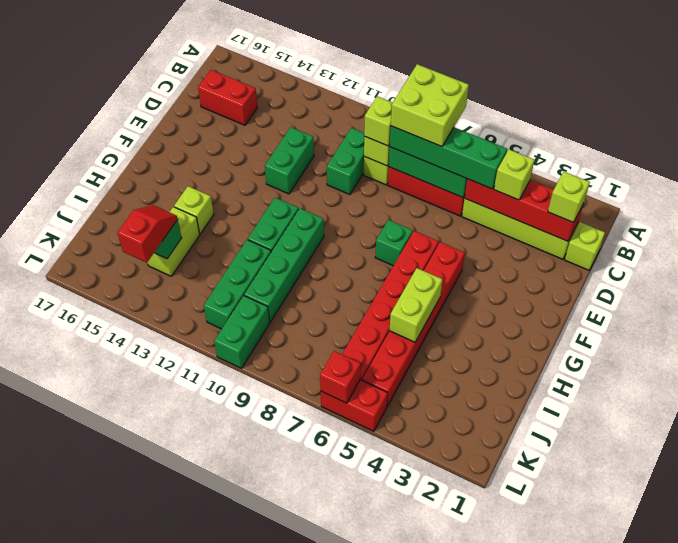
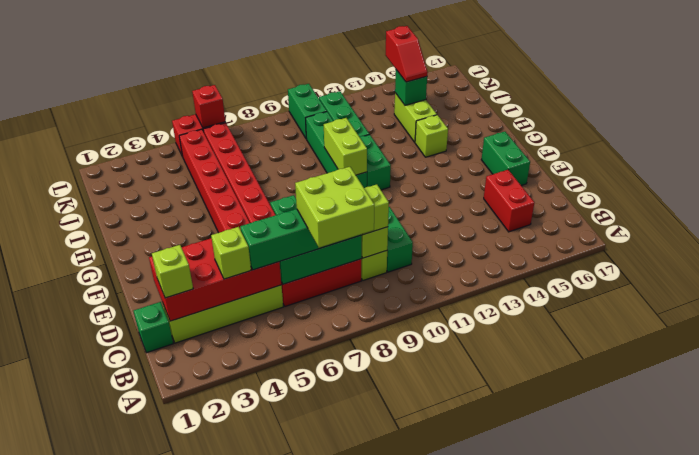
lime brick C1 level 1 -> green brick C1 level 1
red brick C2:C5 level 2 -> red brick C2:D5 level 2
red brick C15:C16 level 1 -> red brick C15:D15 level 1
green brick D12:E12 level 1 -> green brick E16:F16 level 1
lime brick H5:I5 level 2 -> lime brick G10:H10 level 2

